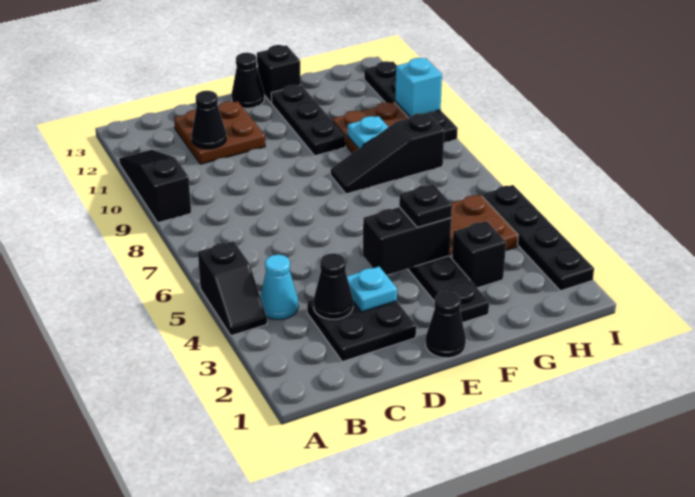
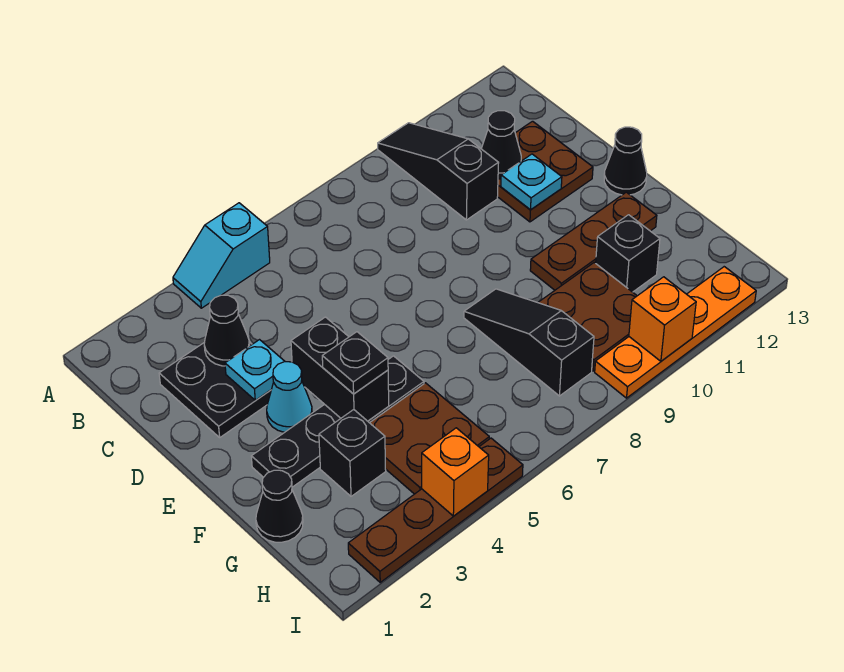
black slope A4:A5 level 1 top 5 -> cyan slope A4:A5 level 1 top 5
black slope A9:A11 level 1 top 9 -> black slope A10:C10 level 1 top C
cyan cone B4 level 1 -> cyan cone E3 level 1
black cone E1 level 1 -> black cone G1 level 1
black plate F10:F12 level 1 -> brown plate F10:F12 level 1
black brick F13 level 1 -> black brick G11 level 1
cyan plate G9 level 2 -> cyan plate D11 level 2
black plate I2:I5 level 1 -> brown plate I2:I5 level 1
none -> orange brick I4 level 2
black plate I9:I12 level 1 -> orange plate I9:I12 level 1
cyan brick I10 level 2 -> orange brick I10 level 2

